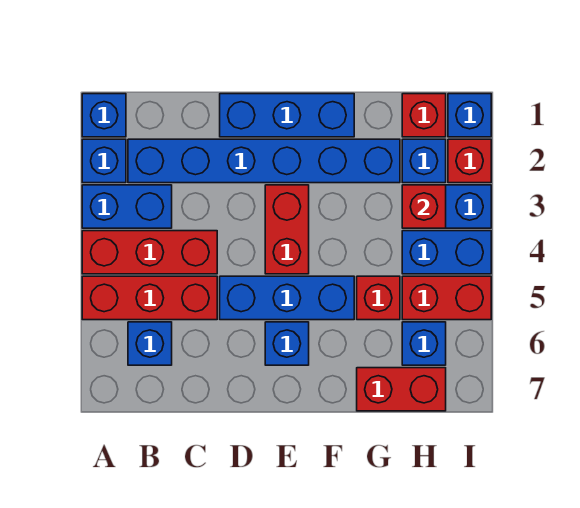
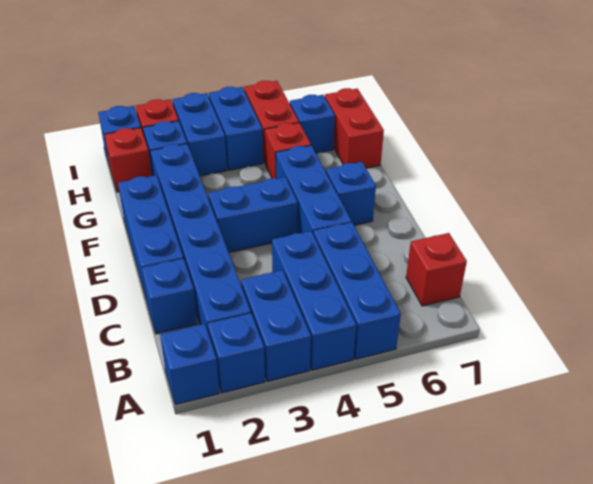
red brick A4:C4 level 1 -> blue brick A4:C4 level 1
red brick A5:C5 level 1 -> blue brick A5:C5 level 1
blue brick B6 level 1 -> blue brick C1 level 1
red brick E3:E4 level 1 -> blue brick E3:E4 level 1
red brick H3 level 2 -> red brick B7 level 1

